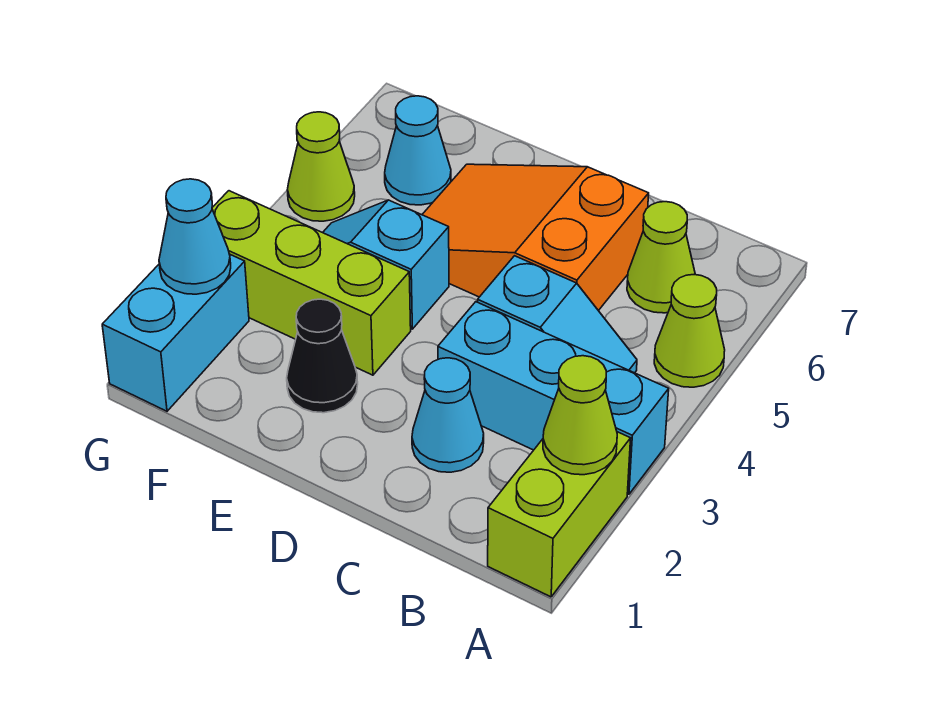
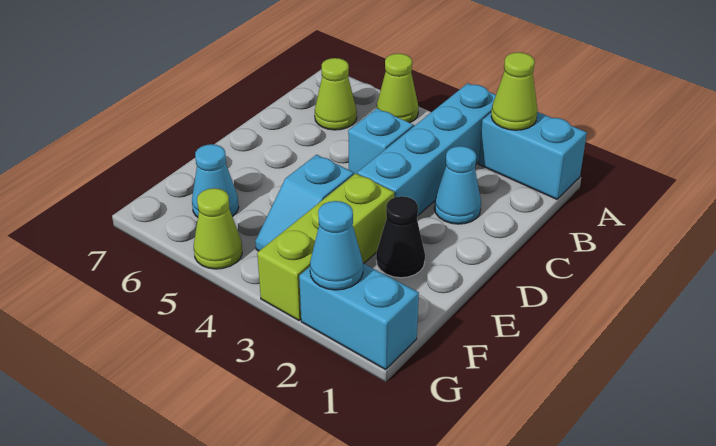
lime brick A1:A2 level 1 -> cyan brick A1:A2 level 1
cyan brick A3:C3 level 1 -> cyan brick A3:D3 level 1
orange slope C5:E6 level 1 top C -> none

